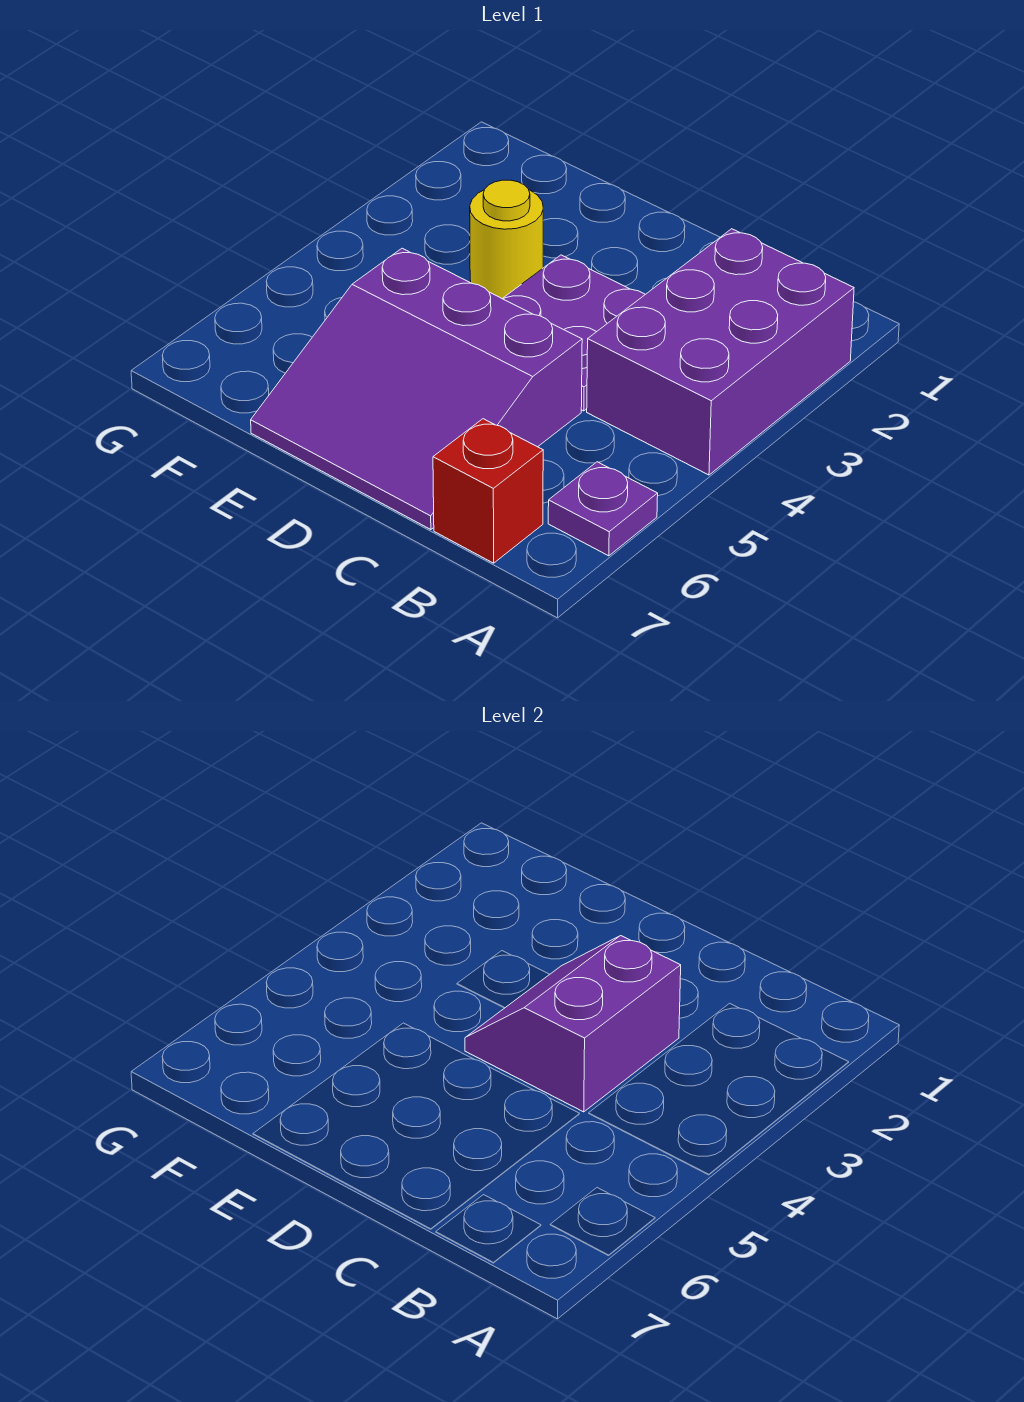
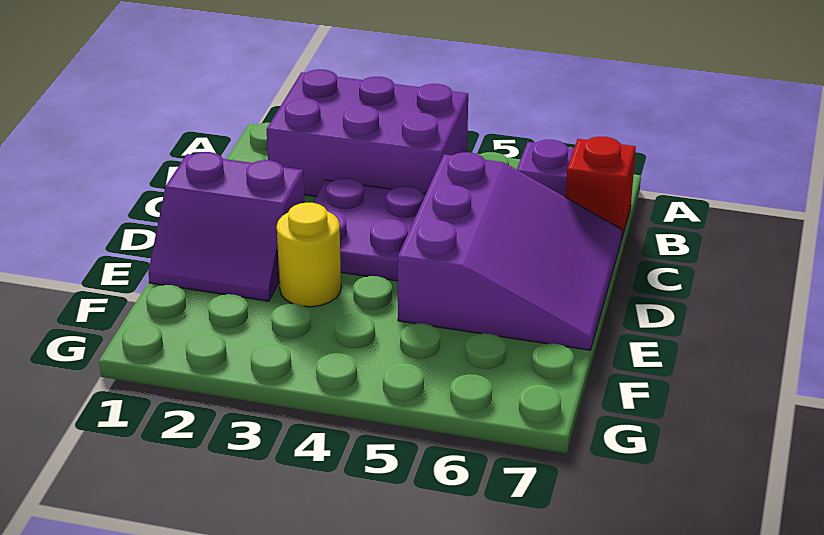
purple slope C3:D4 level 2 top C -> purple slope D1:E2 level 1 top D

